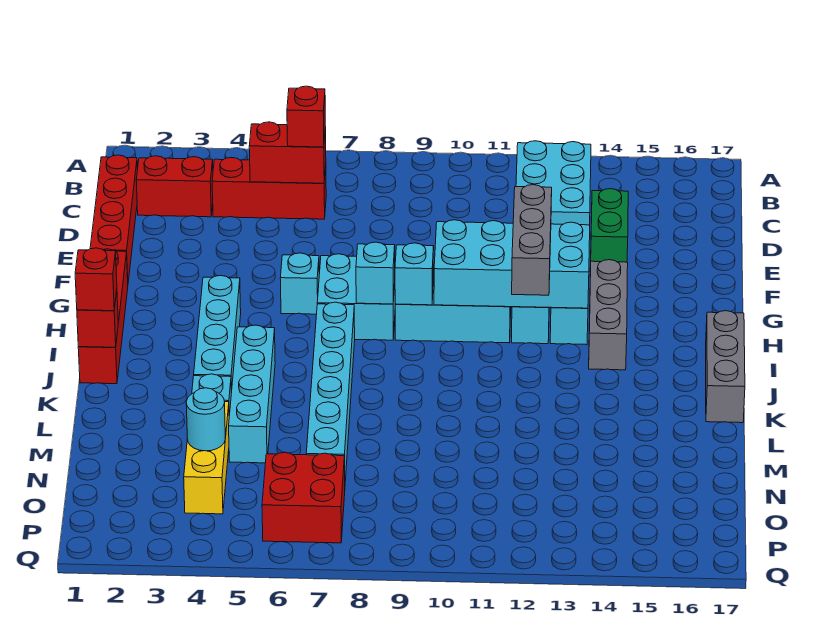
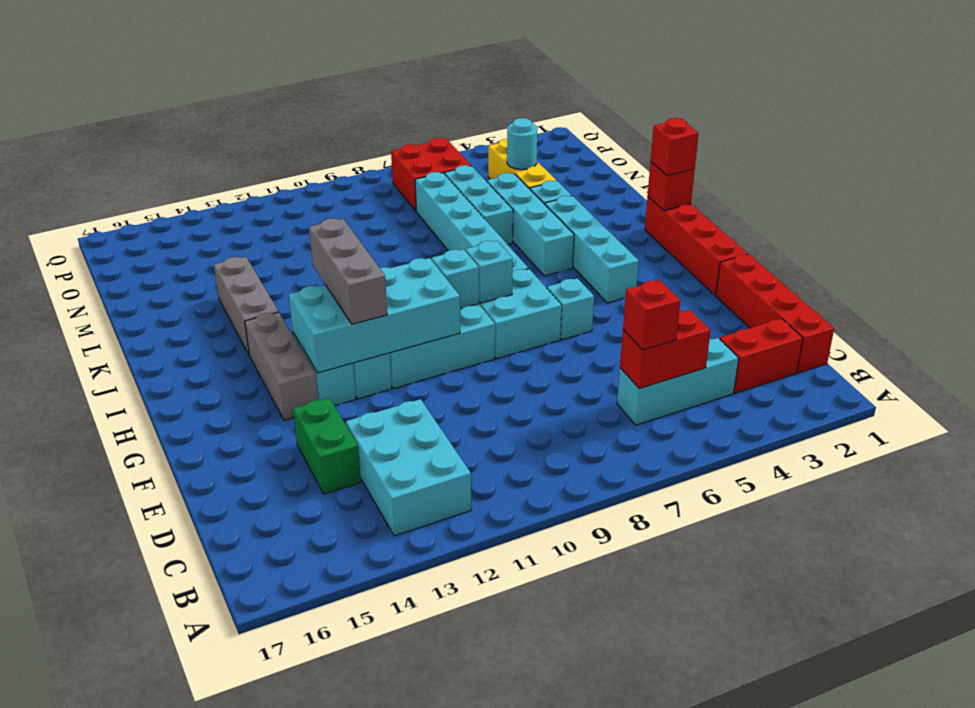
red brick C4:C6 level 1 -> cyan brick C4:C6 level 1
grey brick I17:K17 level 1 -> grey brick J14:L14 level 1
none -> cyan brick L6:N6 level 1

